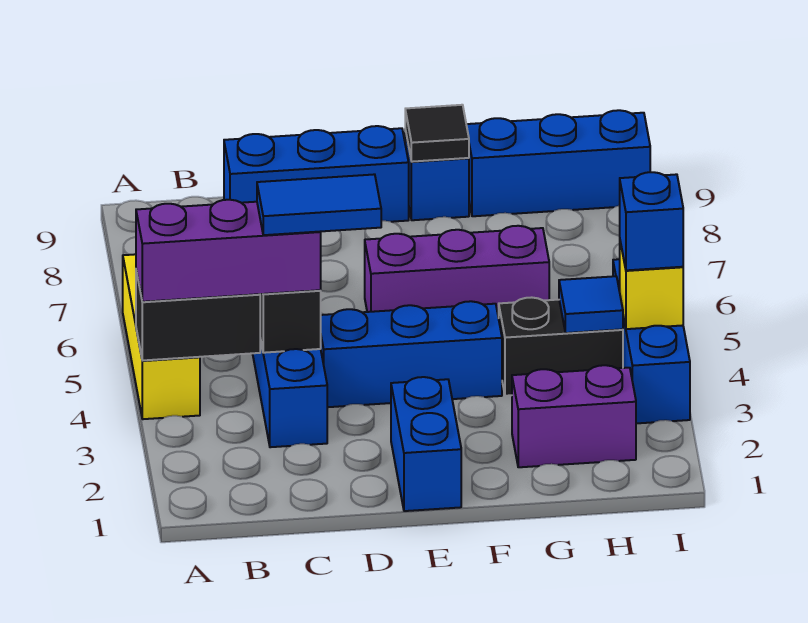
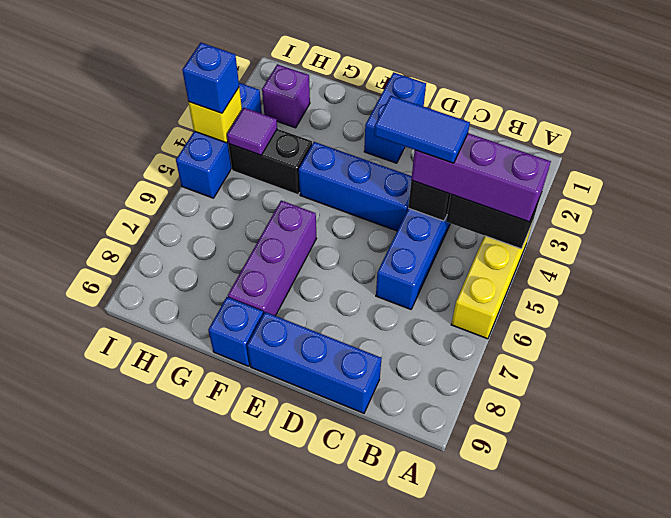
purple brick E6:G6 level 1 -> purple brick F6:F8 level 1
black tile F9 level 2 -> none
purple brick G2:H2 level 1 -> purple brick H2 level 1
blue brick G9:I9 level 1 -> none
blue tile H4 level 2 -> purple tile H4 level 2

